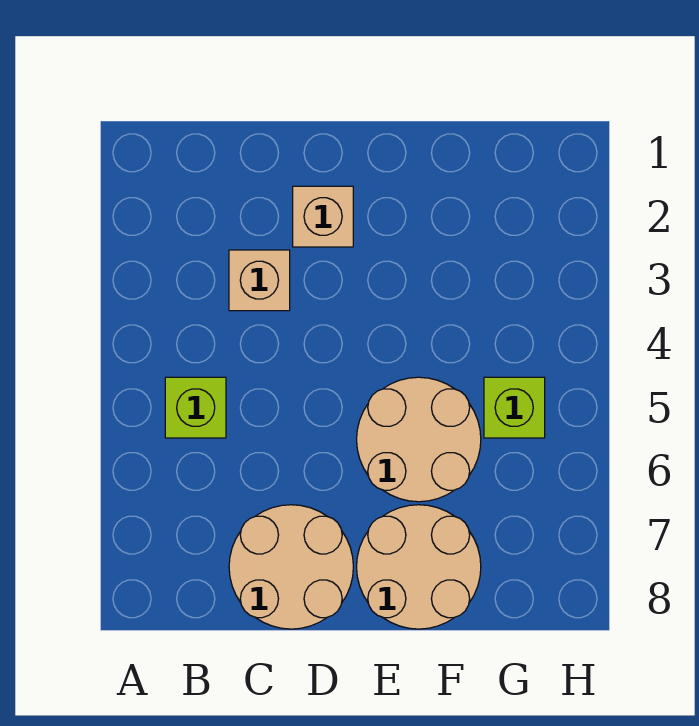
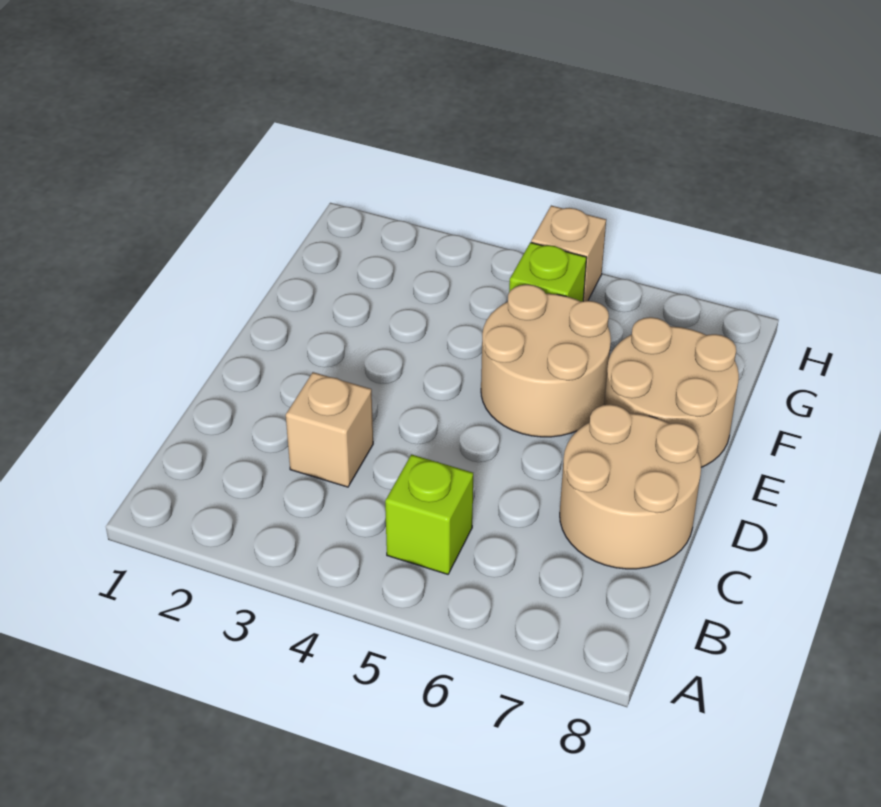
tan brick D2 level 1 -> tan brick H5 level 1

